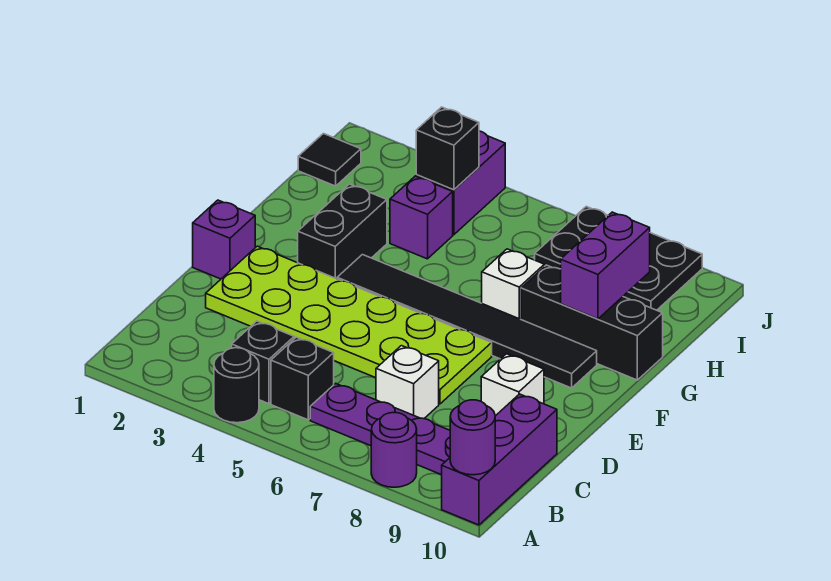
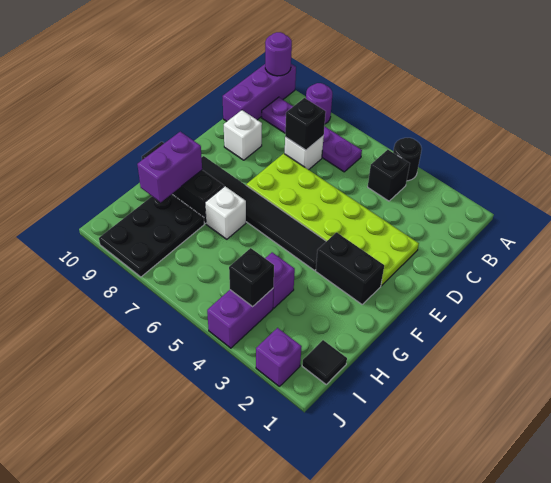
black brick B5 level 1 -> black brick C7 level 2
purple brick E1 level 1 -> purple brick J2 level 1
black brick F3:G3 level 1 -> black brick F2:F3 level 1
black plate I7:J9 level 1 -> black plate H8:J9 level 1

